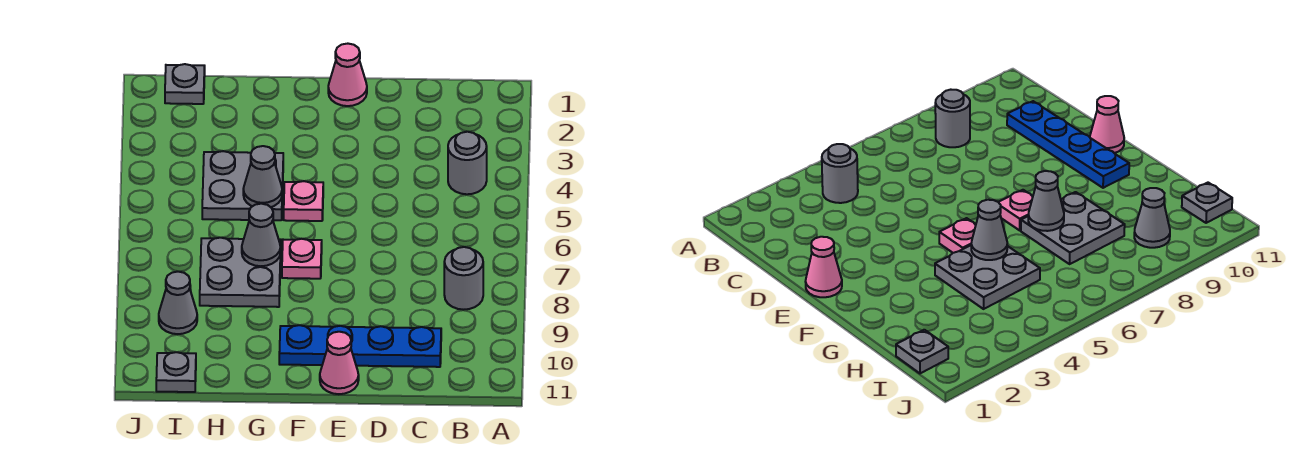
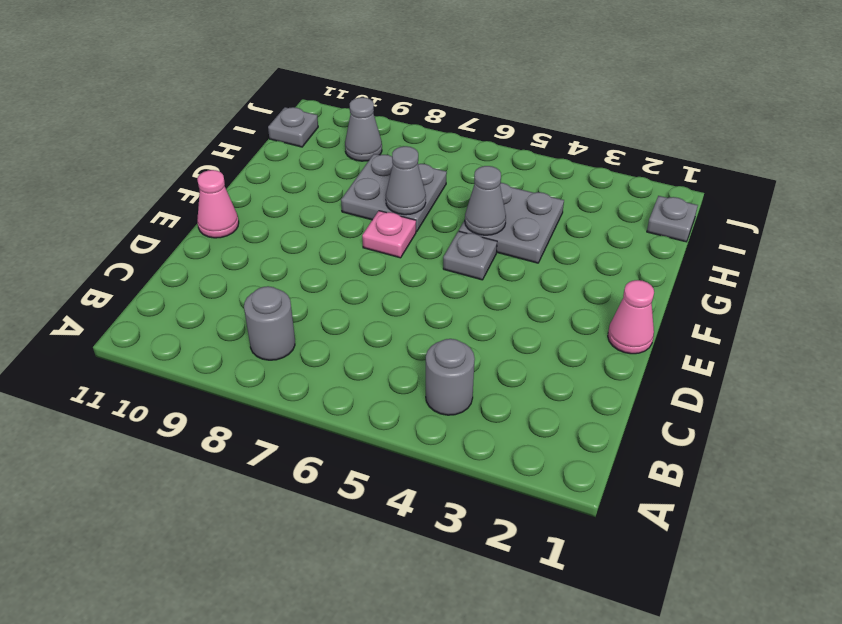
blue plate C10:F10 level 1 -> none
pink plate F5 level 1 -> grey plate F5 level 1

